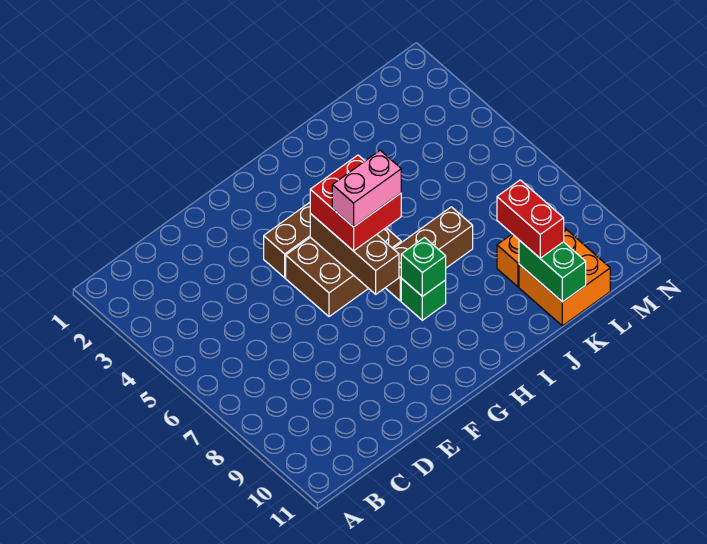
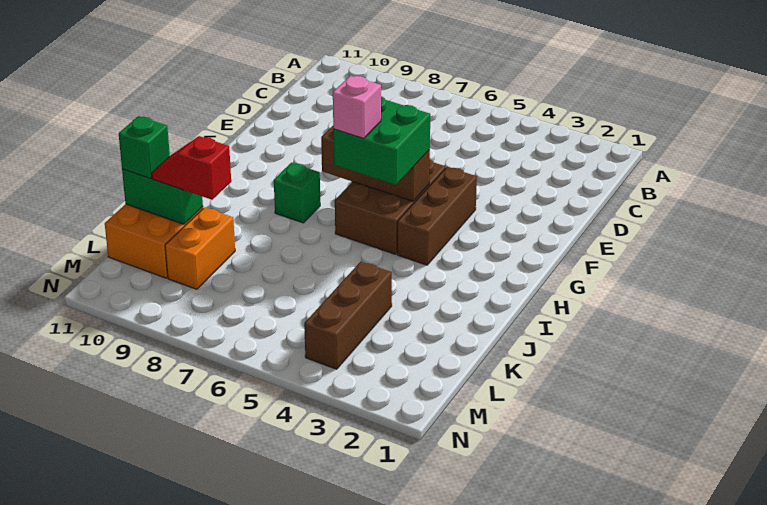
red brick G5:H6 level 3 -> green brick G5:H6 level 3
pink brick G6:H6 level 4 -> pink brick H6 level 4
brown brick H7:J7 level 1 -> brown brick K4:M4 level 1
green brick H8 level 2 -> green brick K11 level 3
red brick K9:K10 level 3 -> red slope K9:K10 level 3 top 9

